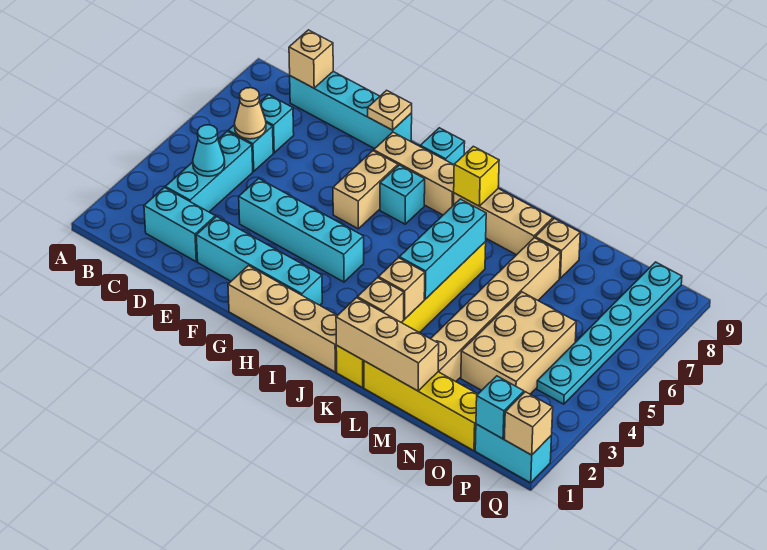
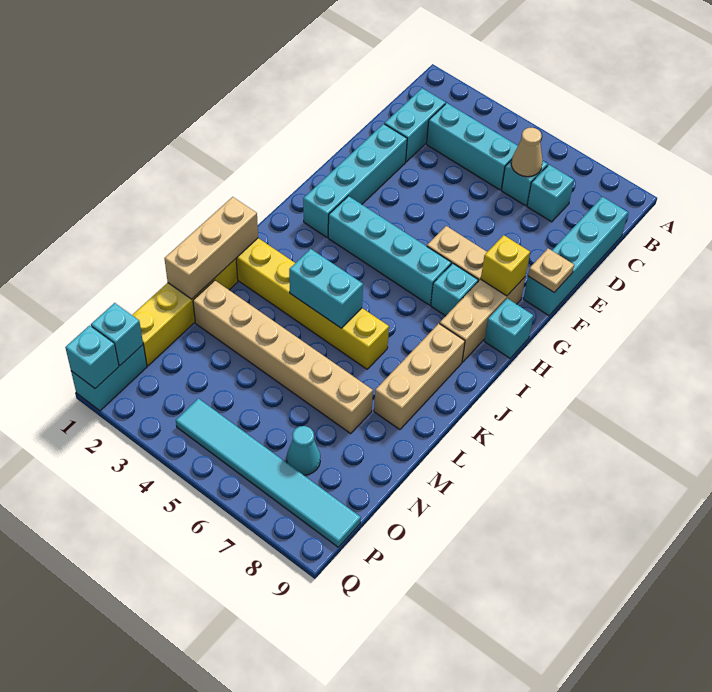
cyan cone C4 level 2 -> cyan cone O7 level 1
tan brick C9 level 2 -> none
cyan brick E4:H4 level 1 -> cyan brick H3:H6 level 1
tan brick G1:J1 level 1 -> none
yellow brick J8 level 2 -> yellow brick G8 level 2
tan brick K2 level 2 -> none
tan brick K3 level 2 -> none
cyan brick K4:K6 level 2 -> cyan brick K4:K5 level 2
tan brick M8 level 1 -> none
tan brick N3:O5 level 1 -> none
cyan plate P4:P9 level 1 -> cyan tile P4:P9 level 1
tan brick Q1 level 2 -> cyan brick Q1 level 2

